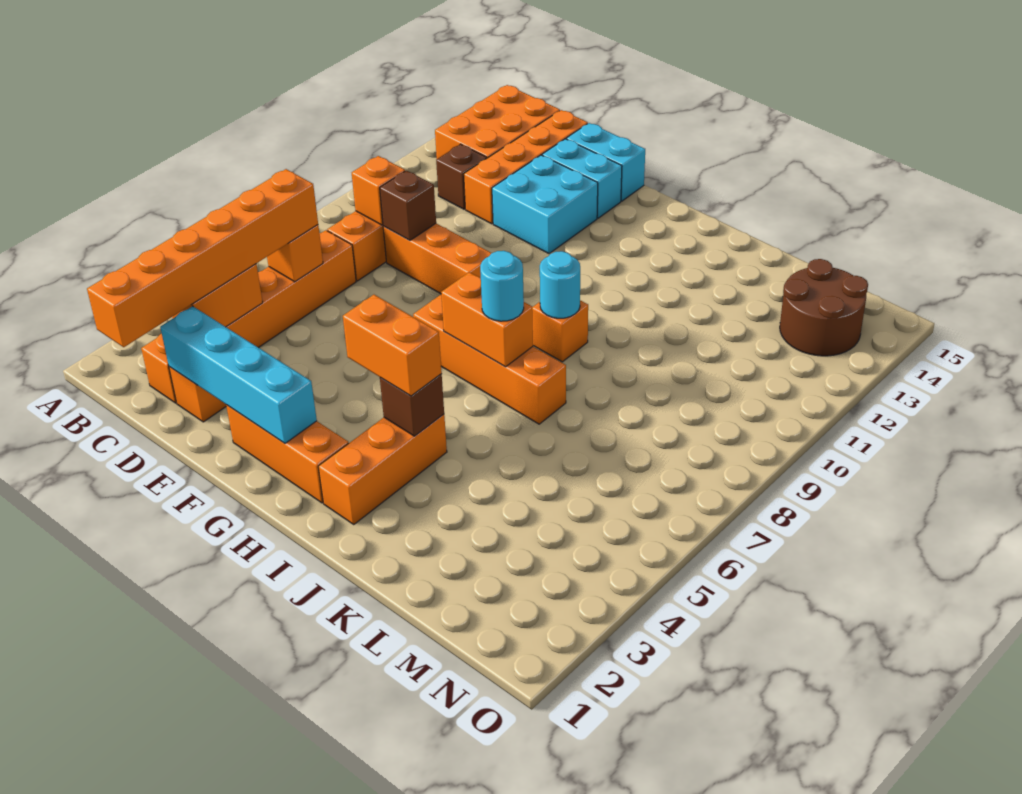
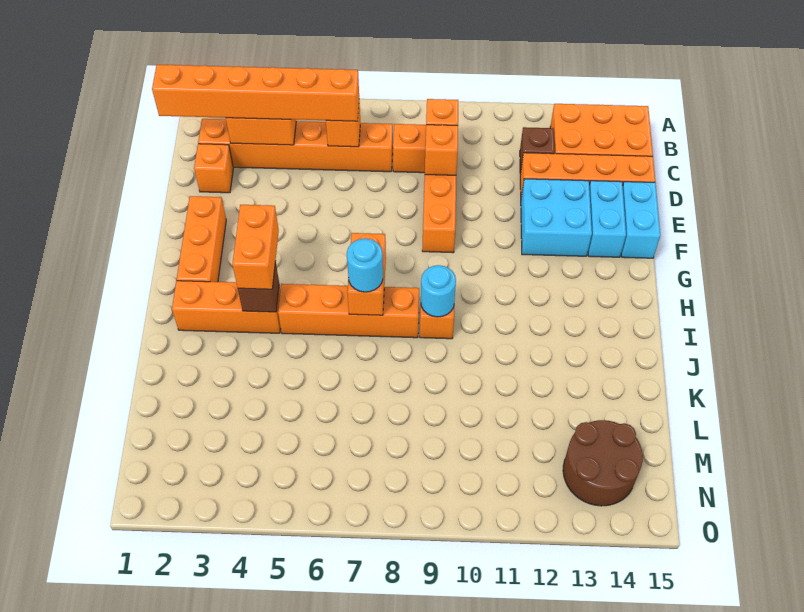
cyan brick D2:G2 level 2 -> none
brown brick D9 level 2 -> orange brick D9 level 2
orange brick G7:J7 level 1 -> orange brick I5:I8 level 1

